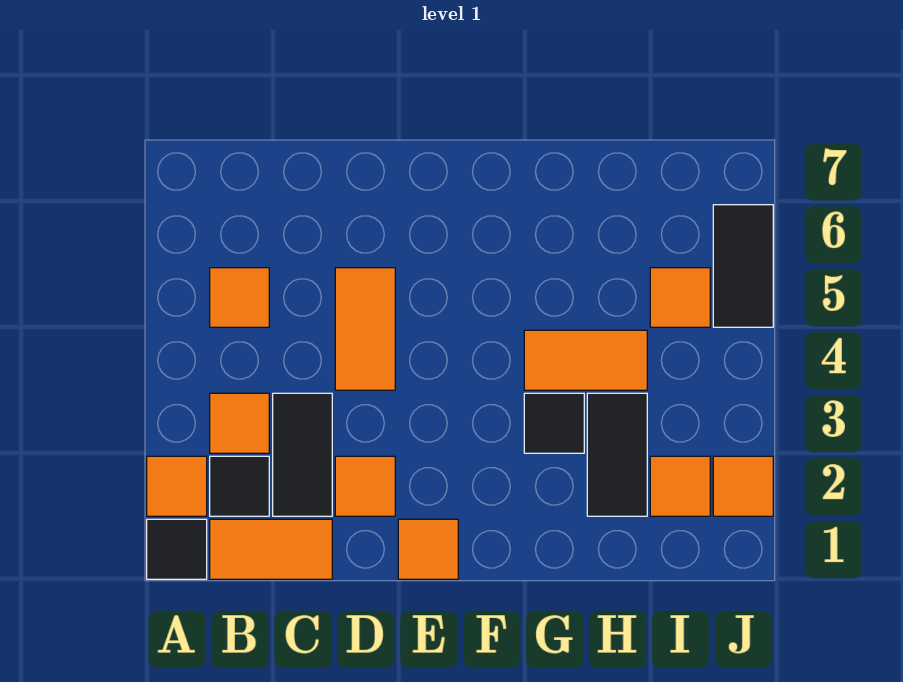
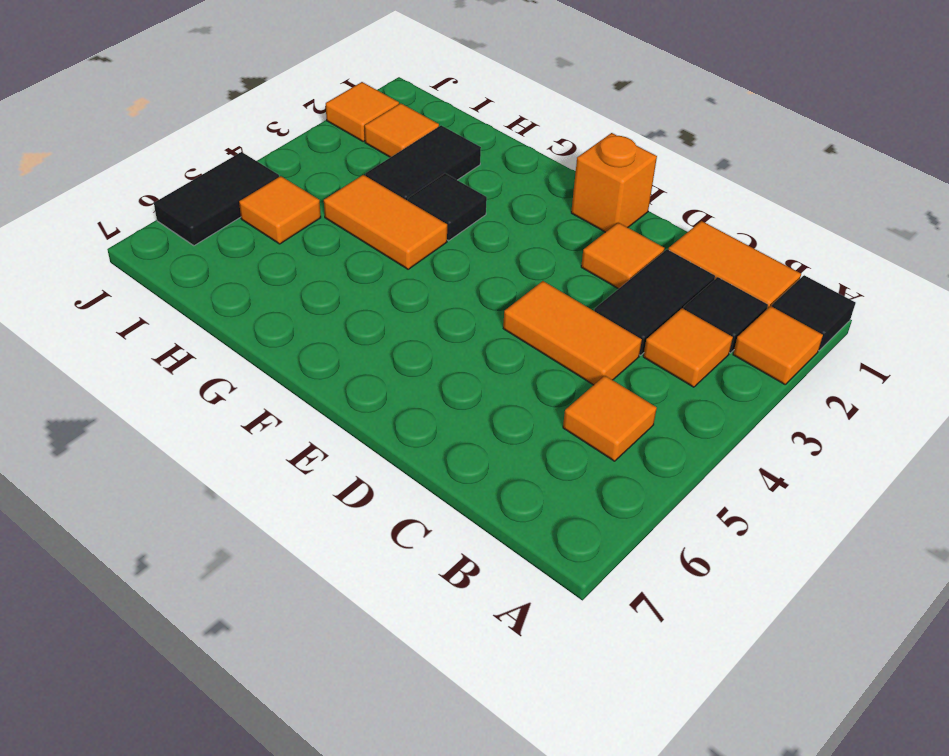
orange tile D4:D5 level 1 -> orange tile C4:D4 level 1
orange tile E1 level 1 -> orange brick E1 level 1

